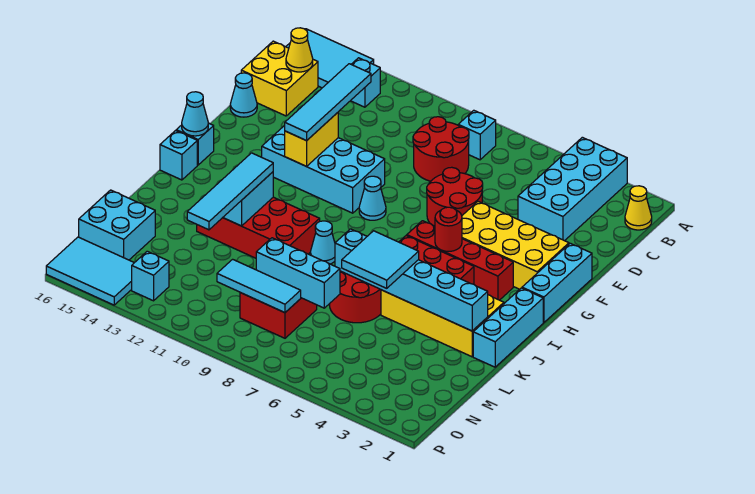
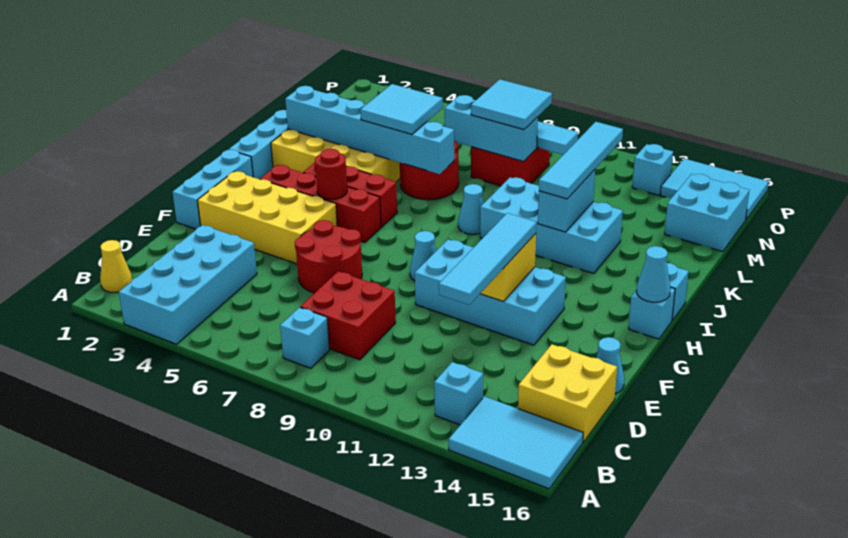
red round brick C8:D9 level 1 -> red brick C8:D9 level 1
yellow cone C15 level 2 -> none
red brick J10:K13 level 1 -> cyan brick J10:K13 level 1
none -> cyan tile M8:N9 level 3

